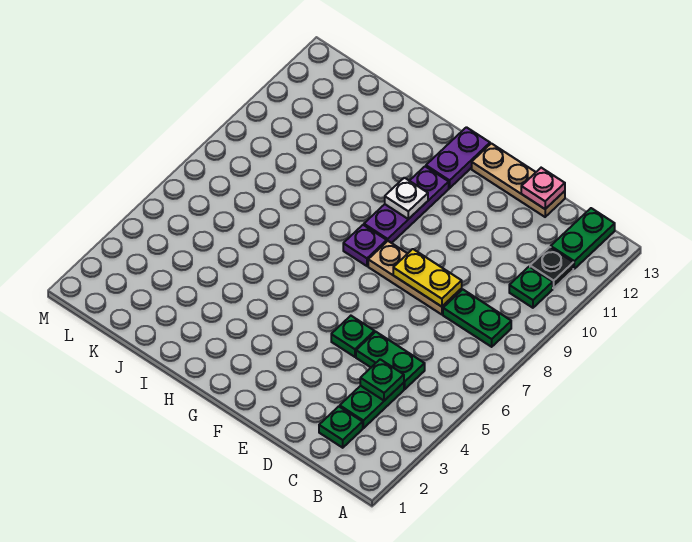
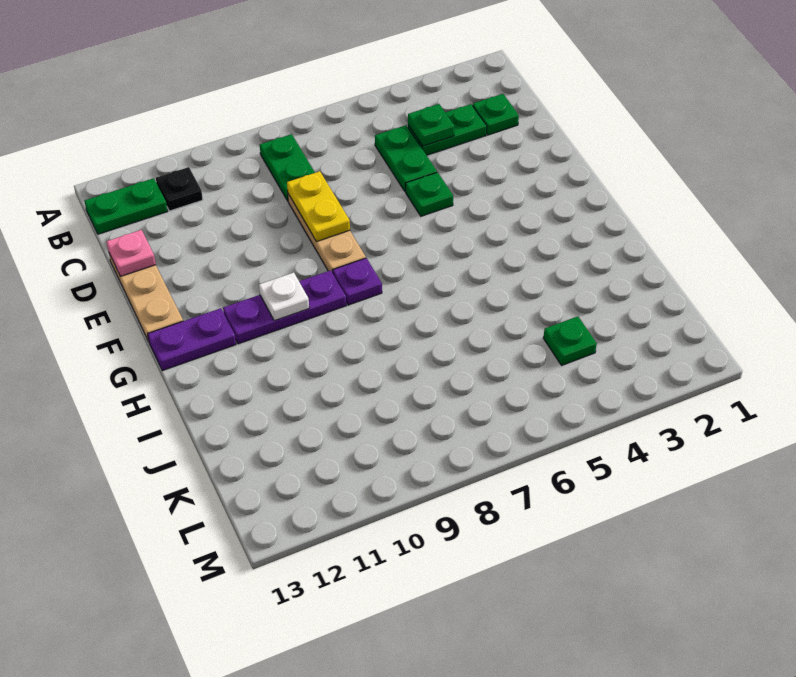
green plate B10 level 1 -> green plate K4 level 1

